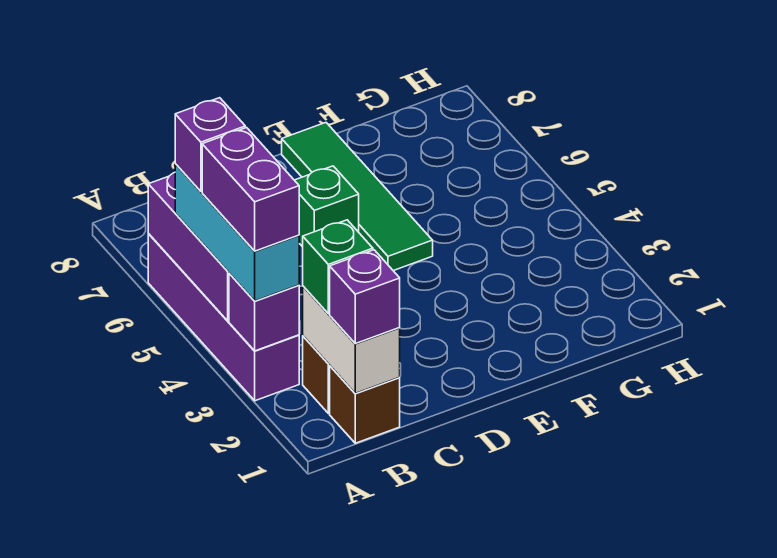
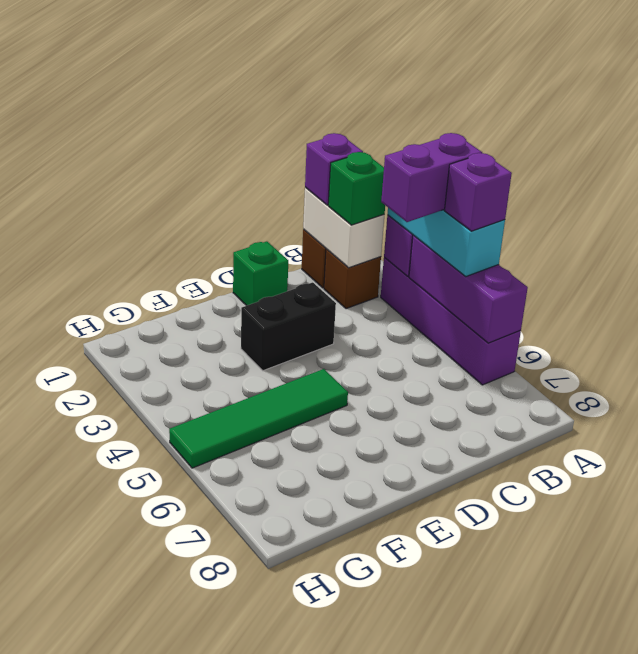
purple brick A3:A4 level 4 -> purple brick A4:B4 level 4
none -> black brick D3:E3 level 1
green brick D6 level 1 -> green brick D1 level 1
green tile E5:E8 level 1 -> green tile E5:H5 level 1

